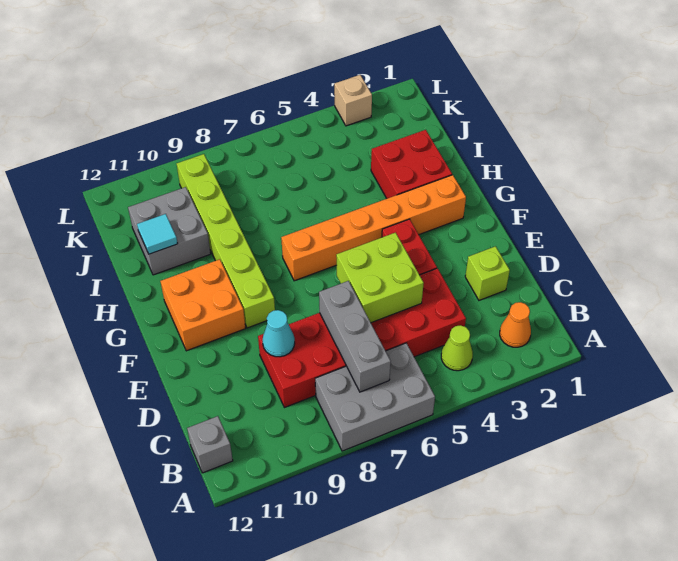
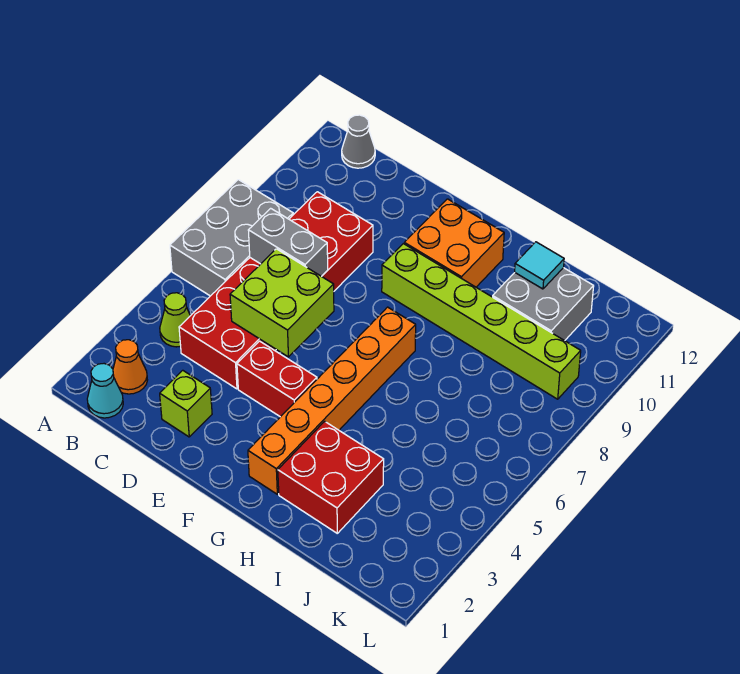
grey brick B7:D7 level 2 -> grey brick C7:D7 level 2
grey brick B12 level 1 -> grey cone B12 level 1
cyan cone D9 level 2 -> cyan cone B1 level 1
tan brick L3 level 1 -> none

